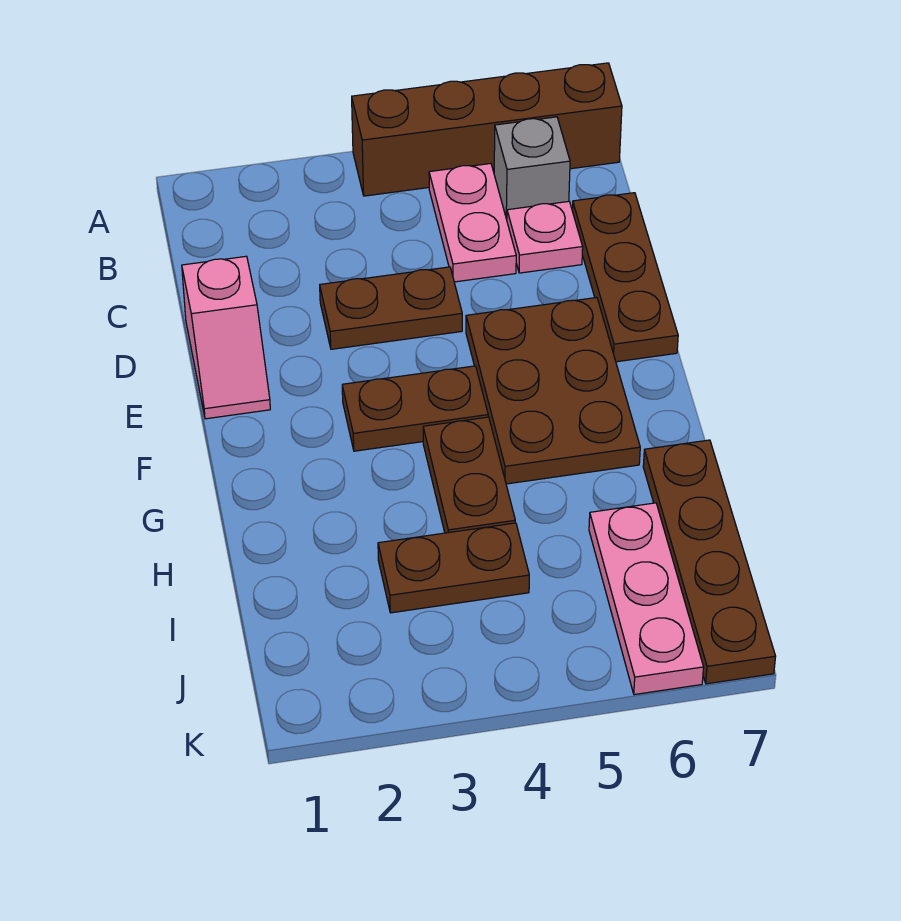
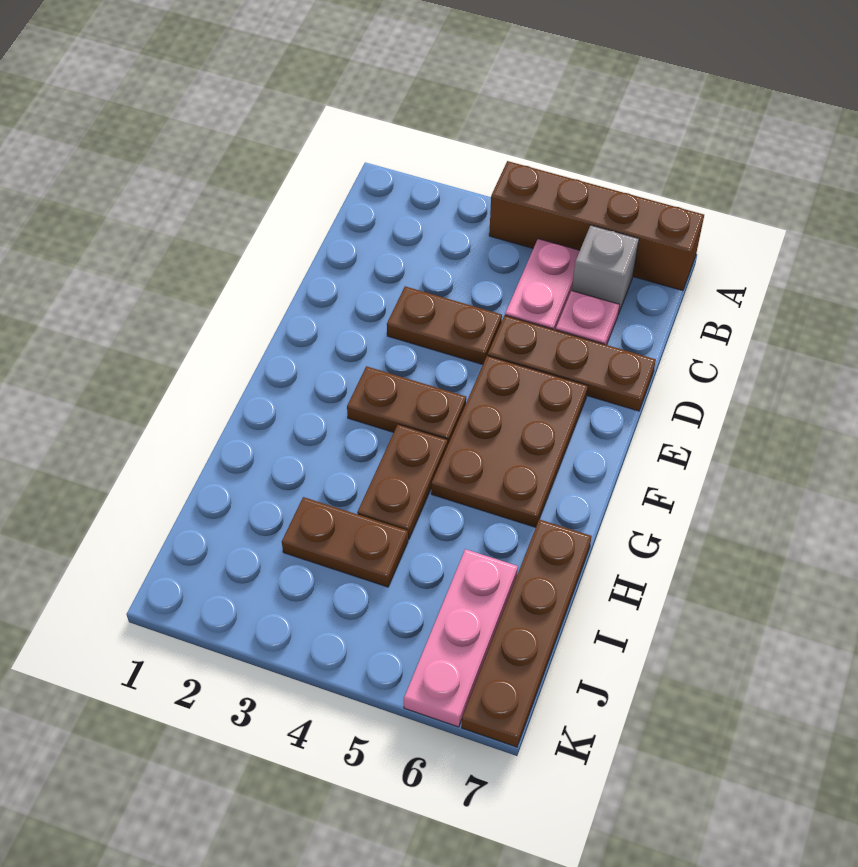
brown plate C7:E7 level 1 -> brown plate D5:D7 level 1
pink slope D1:E1 level 1 top D -> none

